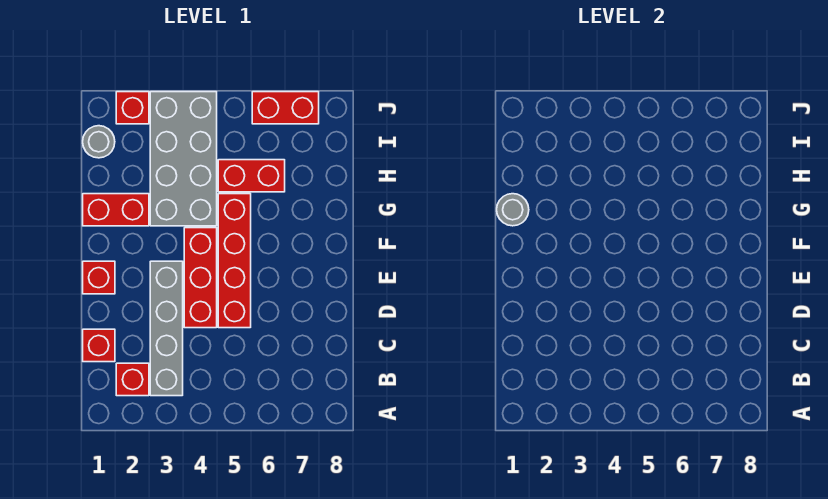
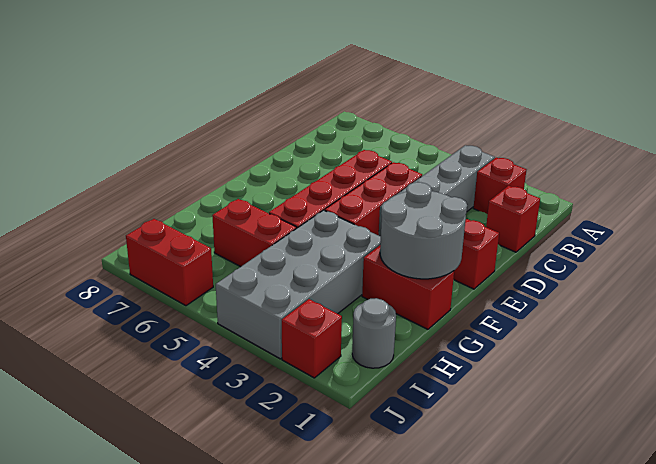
grey round brick G1 level 2 -> grey round brick F1:G2 level 2

